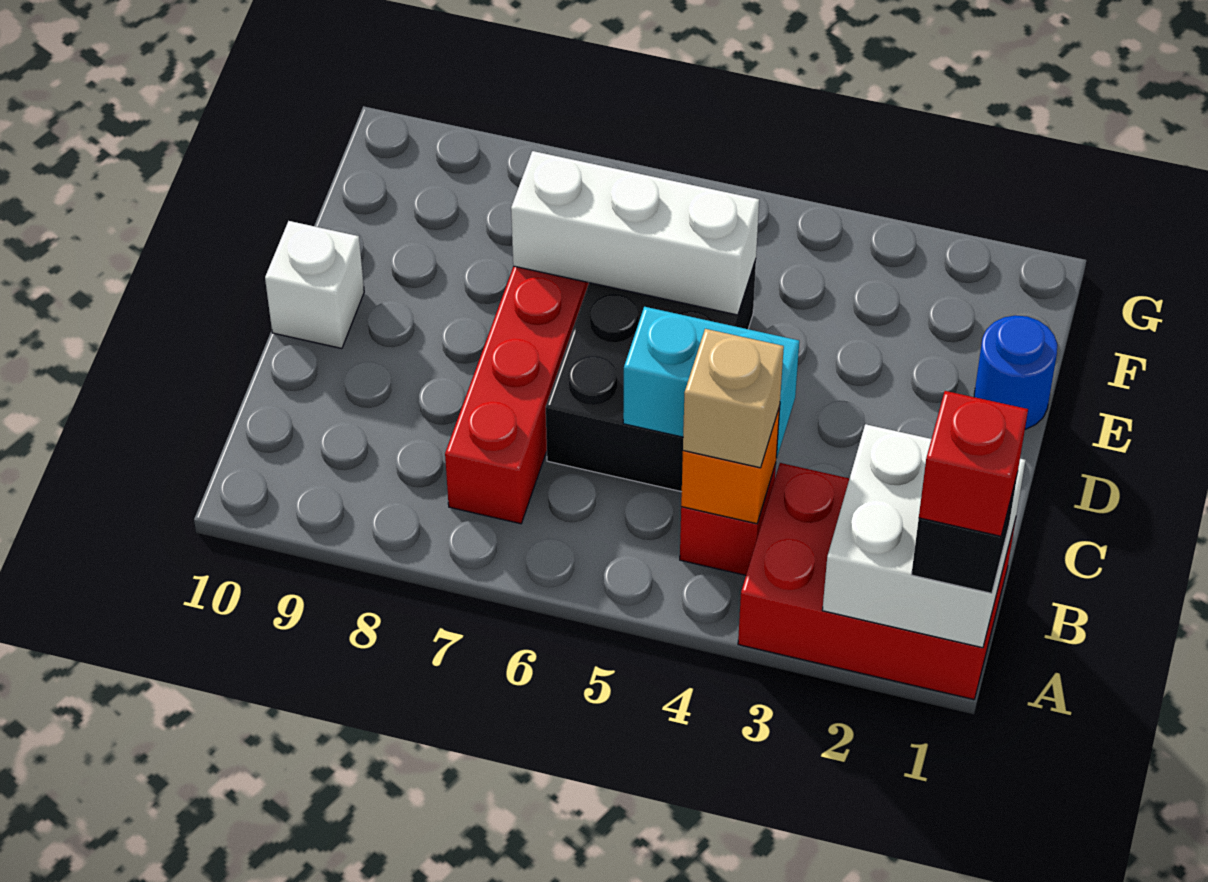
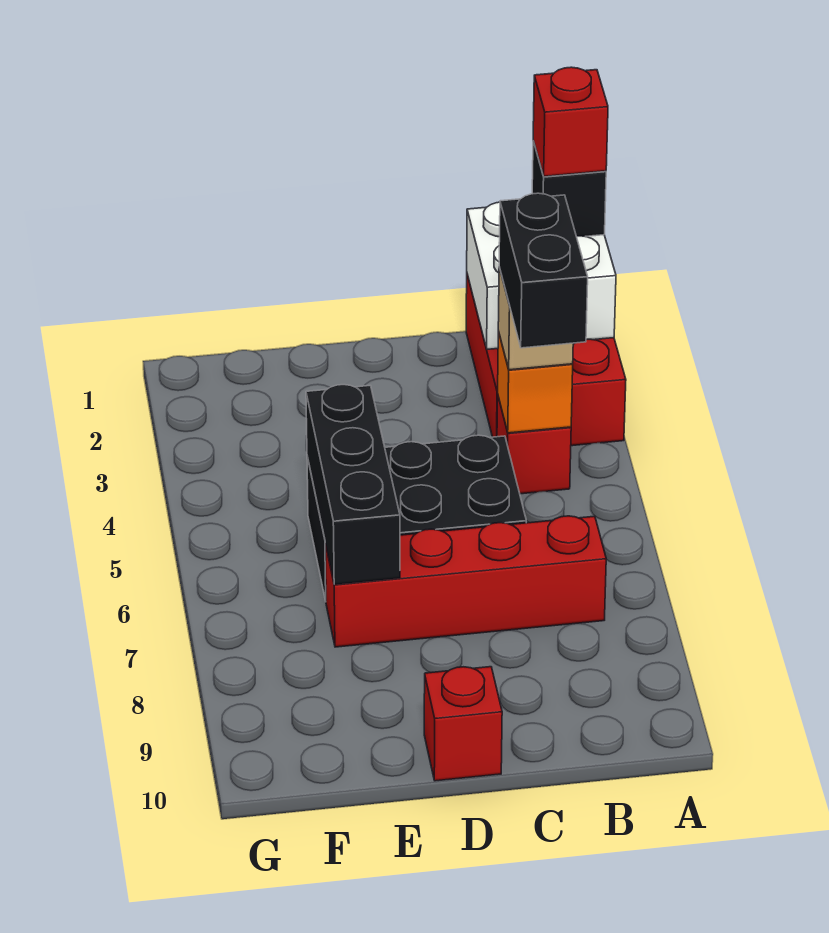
none -> black brick B4:B5 level 4
cyan brick C4:C5 level 2 -> none
white brick D10 level 1 -> red brick D10 level 1
blue round brick E1 level 1 -> none
white brick E5:E7 level 2 -> black brick E5:E7 level 2

